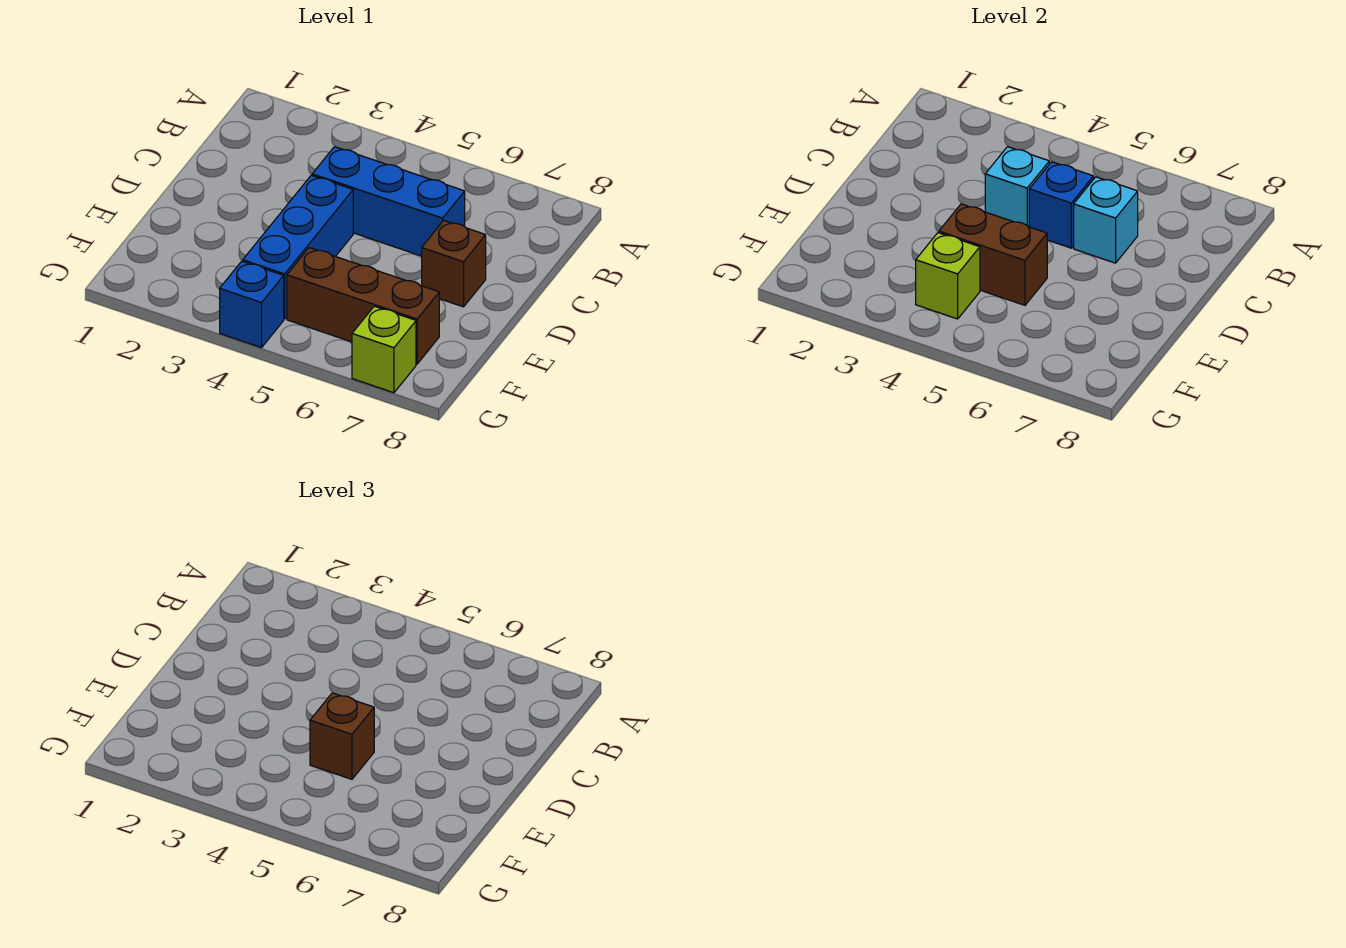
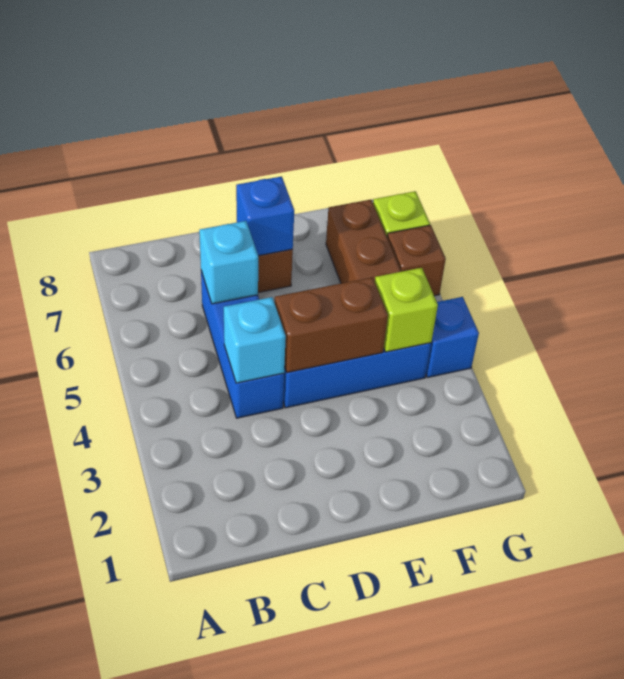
blue brick C5 level 2 -> blue brick D7 level 2
brown brick E4:E5 level 2 -> brown brick D4:E4 level 2
brown brick E5 level 3 -> brown brick G6 level 1

